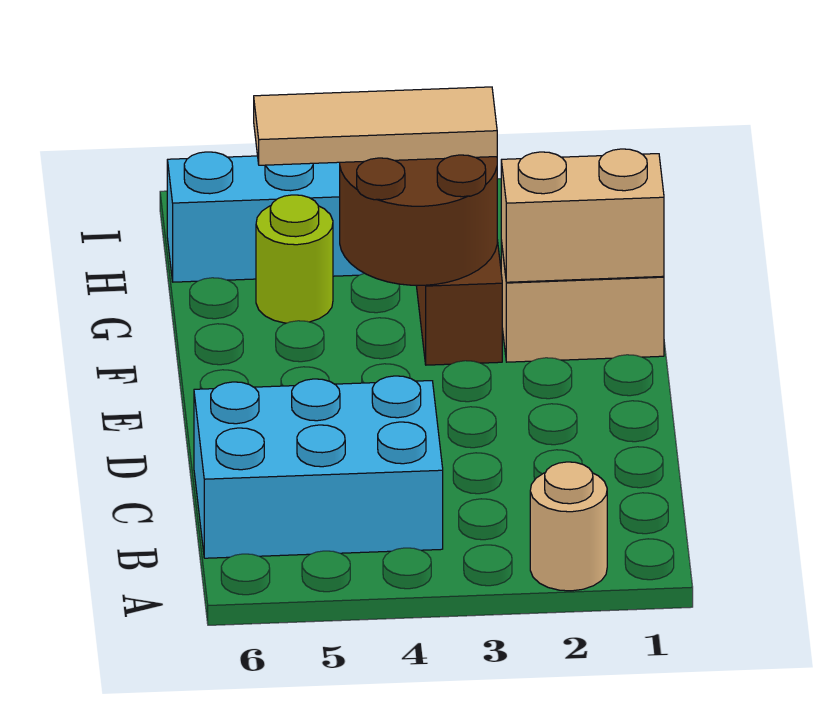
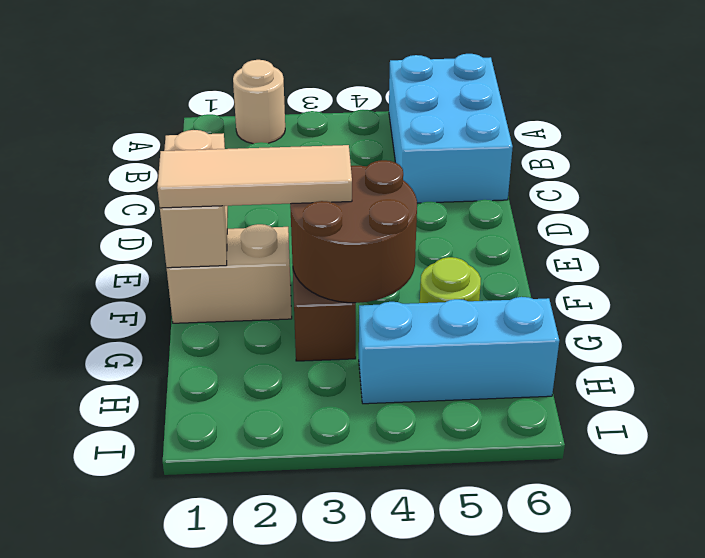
cyan brick B4:C6 level 1 -> cyan brick A5:C6 level 1
tan brick F1:F2 level 2 -> tan brick E1:F1 level 2
tan tile G3:G5 level 3 -> tan tile F1:F3 level 3

